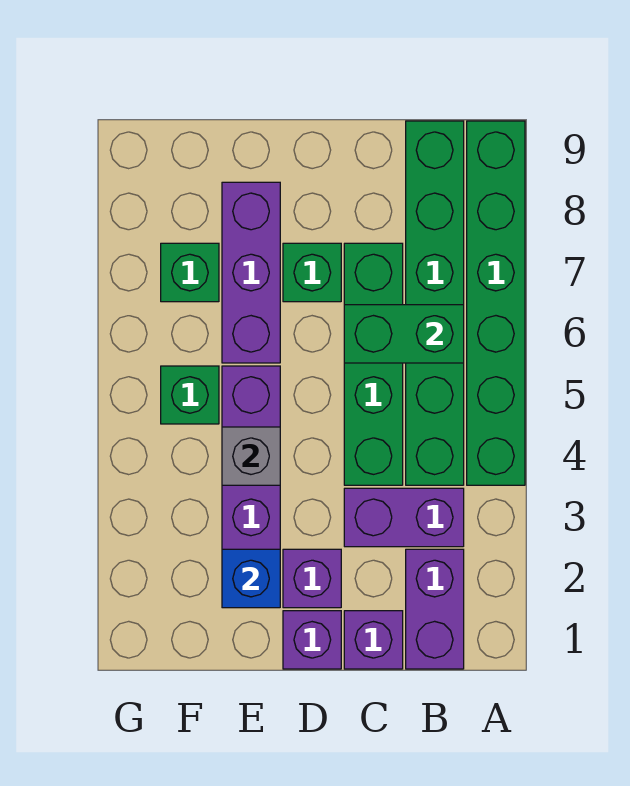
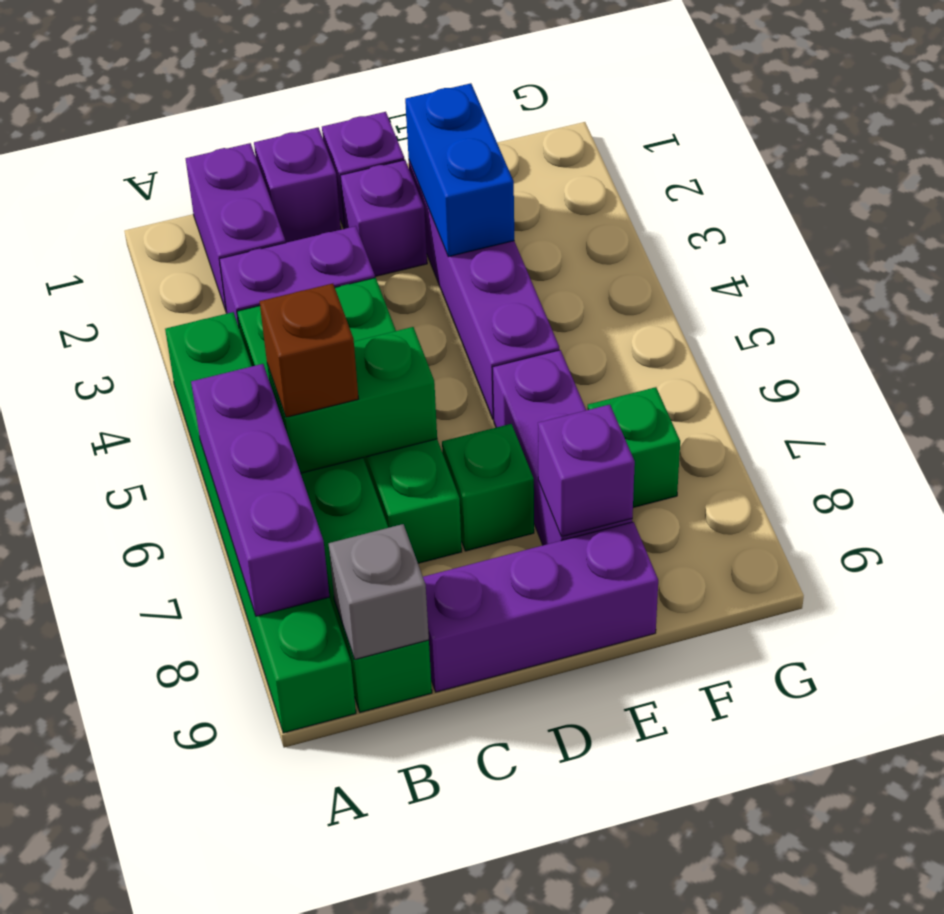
none -> purple brick A6:A8 level 2
none -> brown brick B6 level 3
none -> purple brick C9:E9 level 1
blue brick E2 level 2 -> blue brick E2:E3 level 2
grey brick E4 level 2 -> grey brick B9 level 2
none -> purple brick E8 level 2
green brick F5 level 1 -> none

